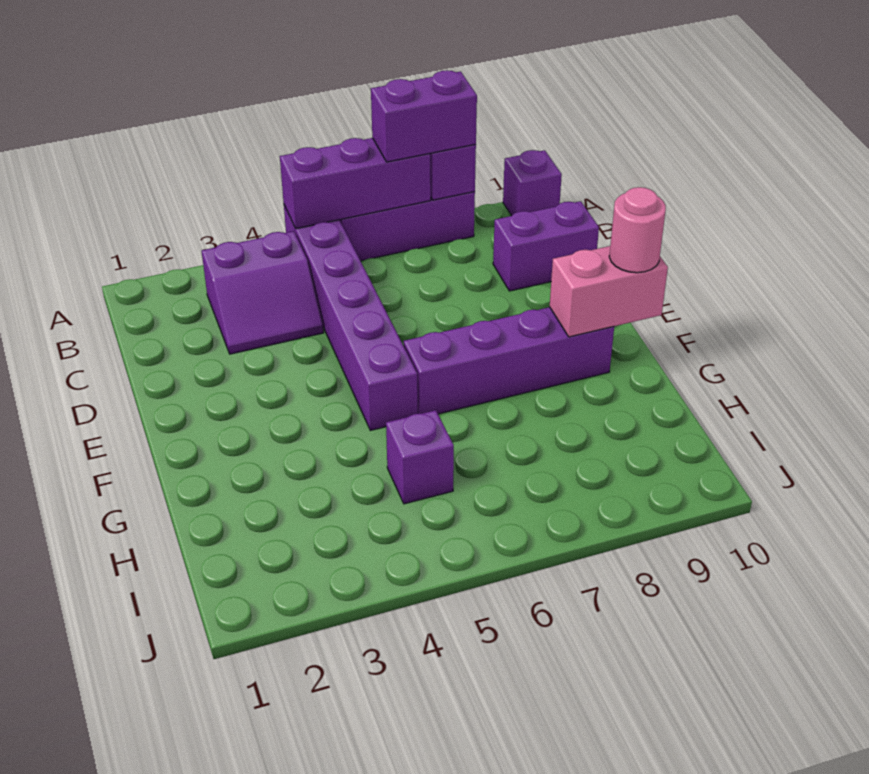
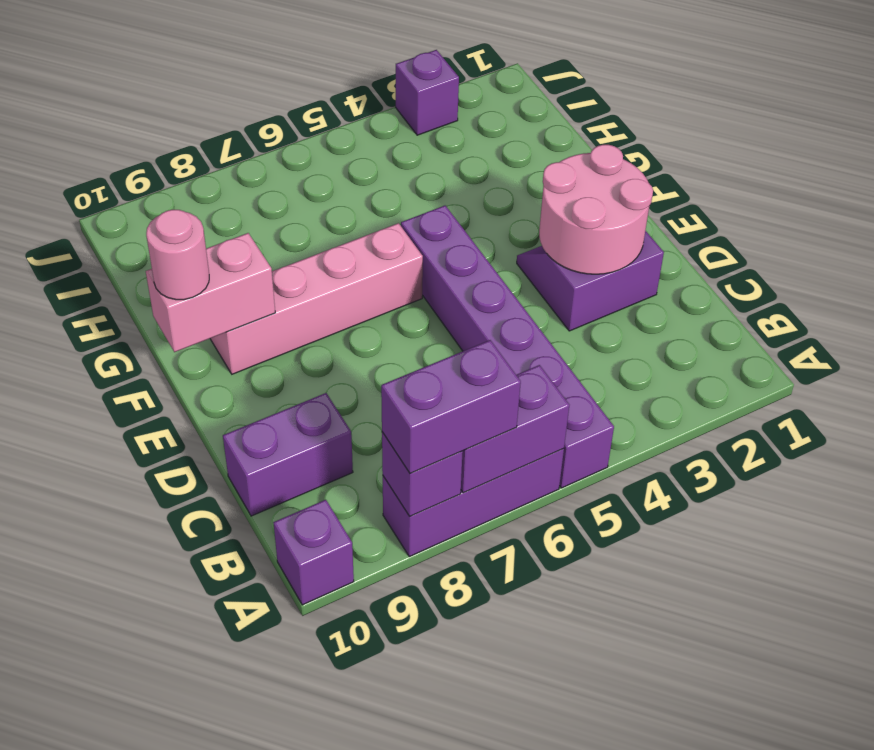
purple brick A5:A7 level 2 -> purple brick A6:A7 level 2
purple slope B3:C4 level 1 top B -> purple slope D2:E3 level 1 top D
none -> pink round brick D2:E3 level 2
purple brick F6:F9 level 1 -> pink brick F6:F9 level 1
purple brick H5 level 1 -> purple brick J3 level 1

